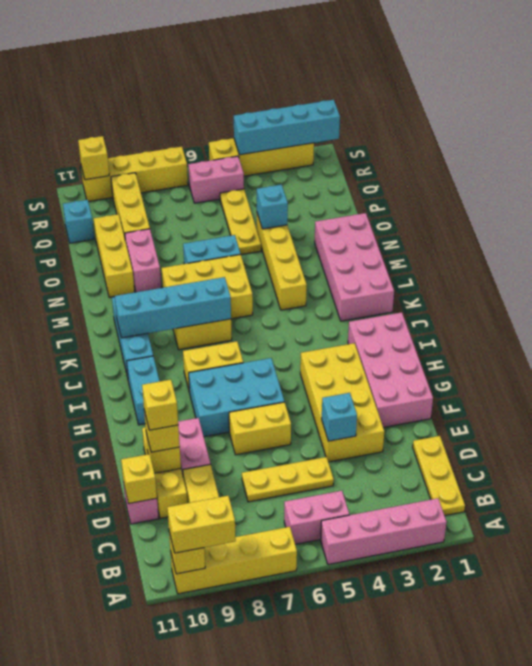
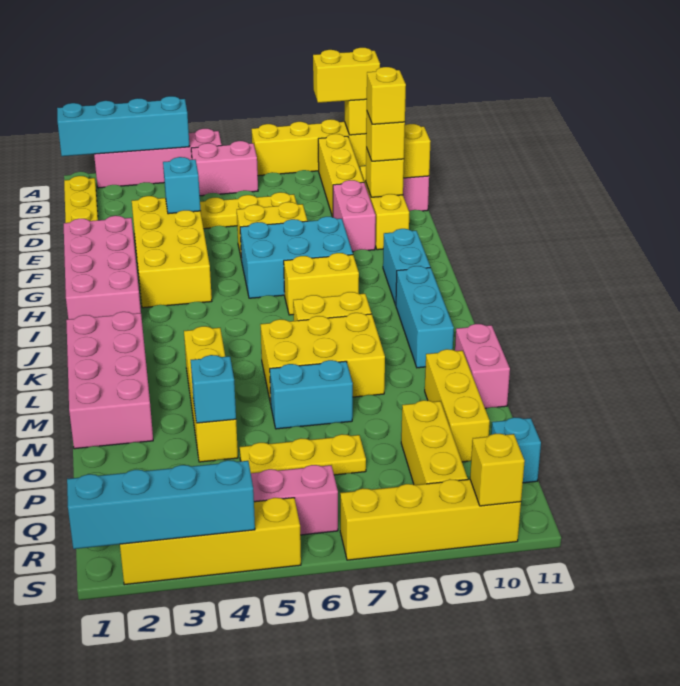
cyan brick K7:K10 level 2 -> cyan brick A1:A4 level 2
pink brick N9:O9 level 1 -> pink brick M11:N11 level 1
yellow plate O5:Q5 level 1 -> yellow plate P5:P7 level 1

